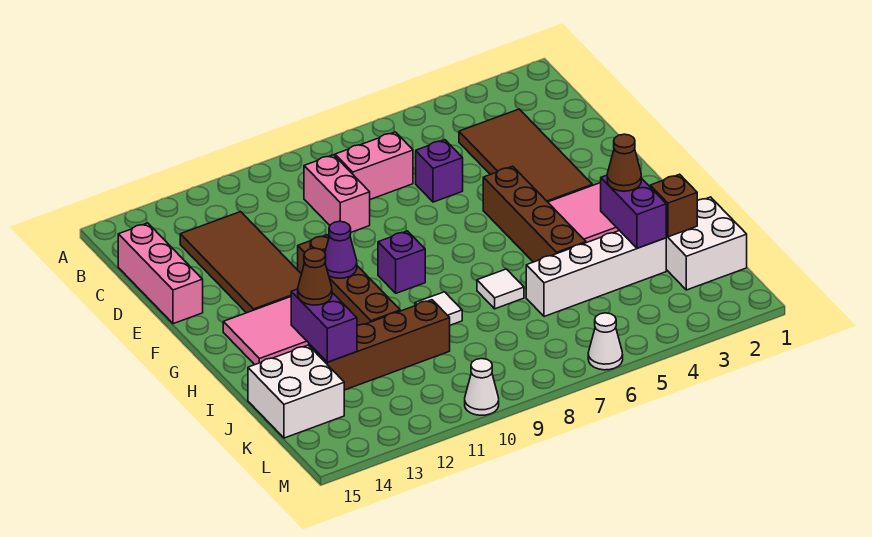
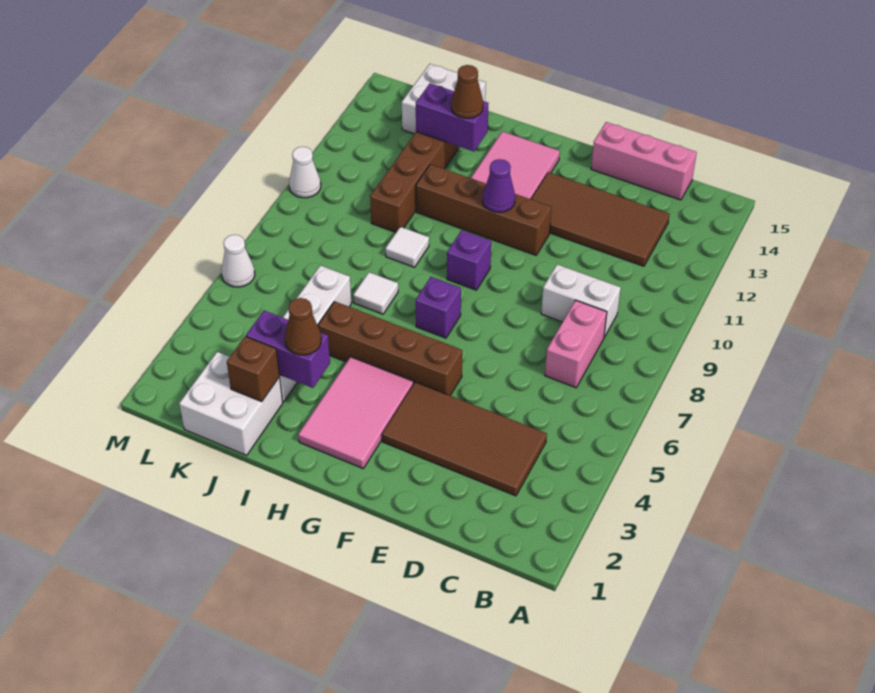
pink brick C9:D9 level 1 -> white brick C9:D9 level 1
purple brick D6 level 1 -> purple brick G7 level 1

